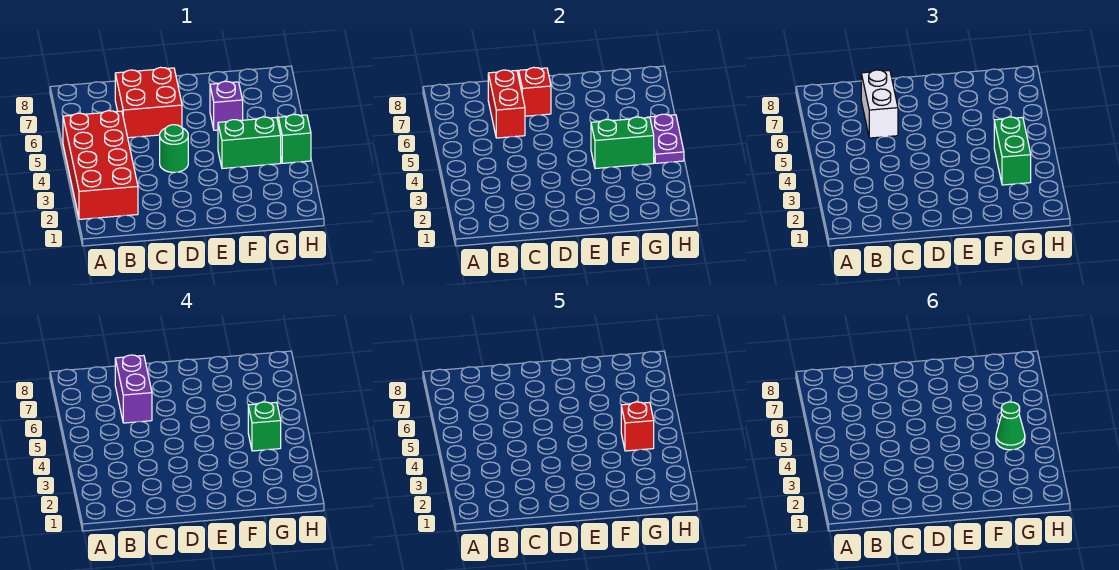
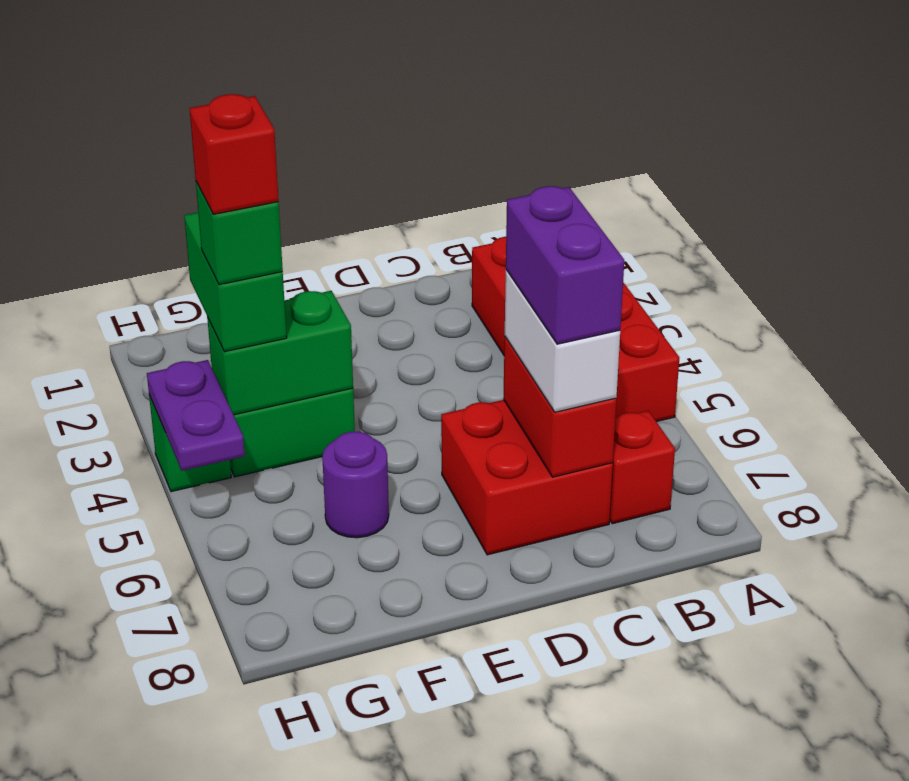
green round brick D4 level 1 -> none
red brick D7 level 2 -> red brick B7 level 1
purple brick F6 level 1 -> purple round brick F6 level 1
green cone G4 level 6 -> none

